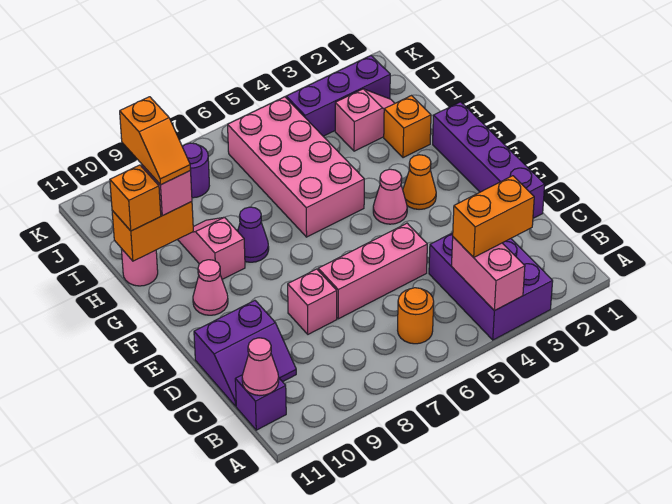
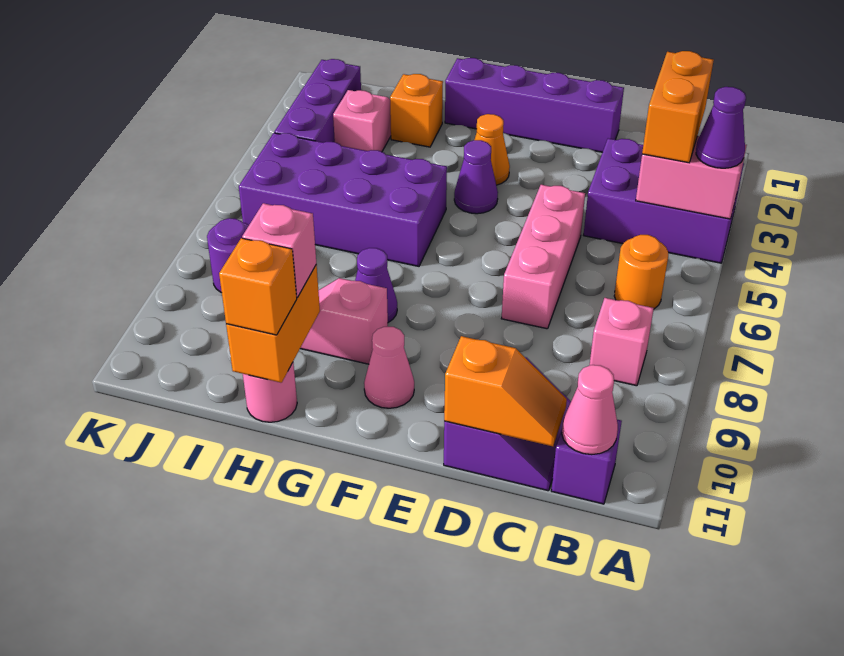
none -> purple cone A4 level 3
pink brick D8 level 1 -> pink brick B8 level 1
pink cone F4 level 1 -> purple cone F4 level 1
pink brick G5:J6 level 1 -> purple brick G5:J6 level 1
orange slope H10:I10 level 4 top I -> orange slope C11:D11 level 2 top D

